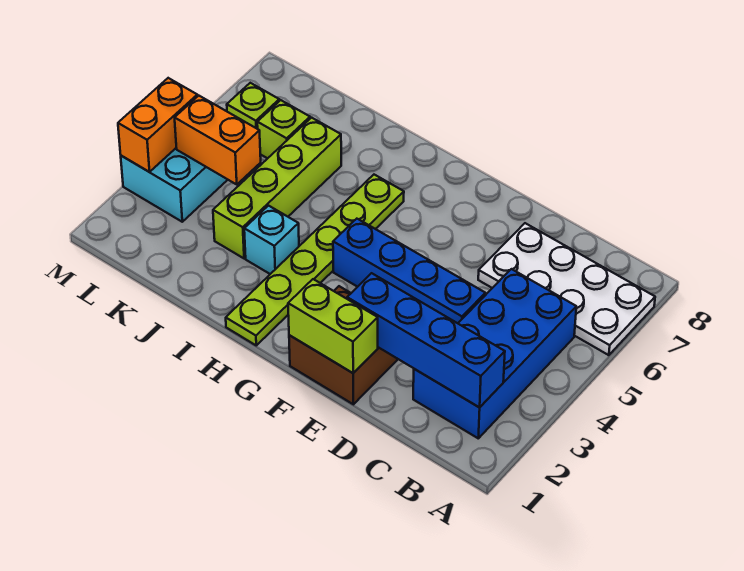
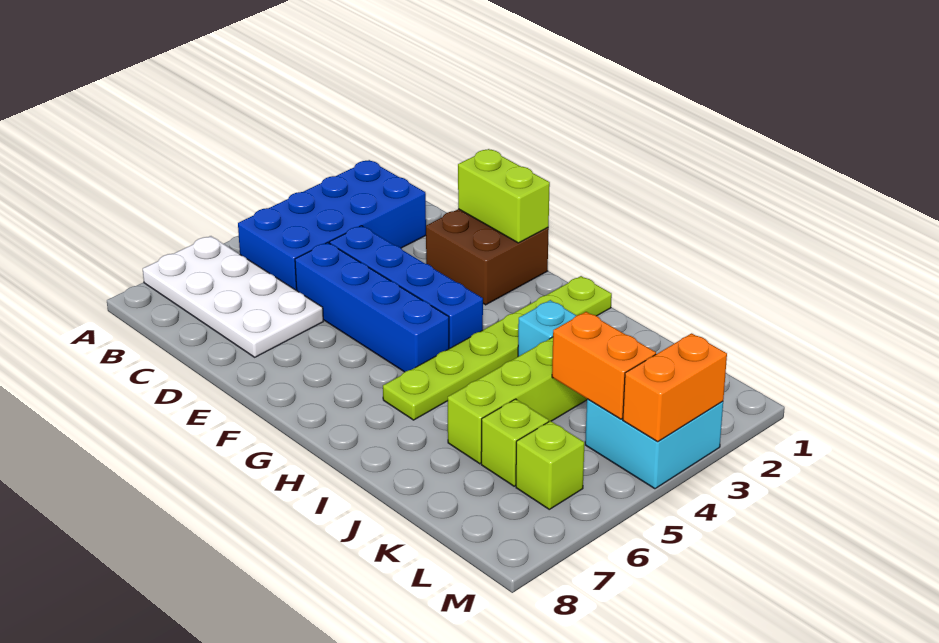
blue brick B2:E2 level 2 -> blue brick D5:G5 level 1

